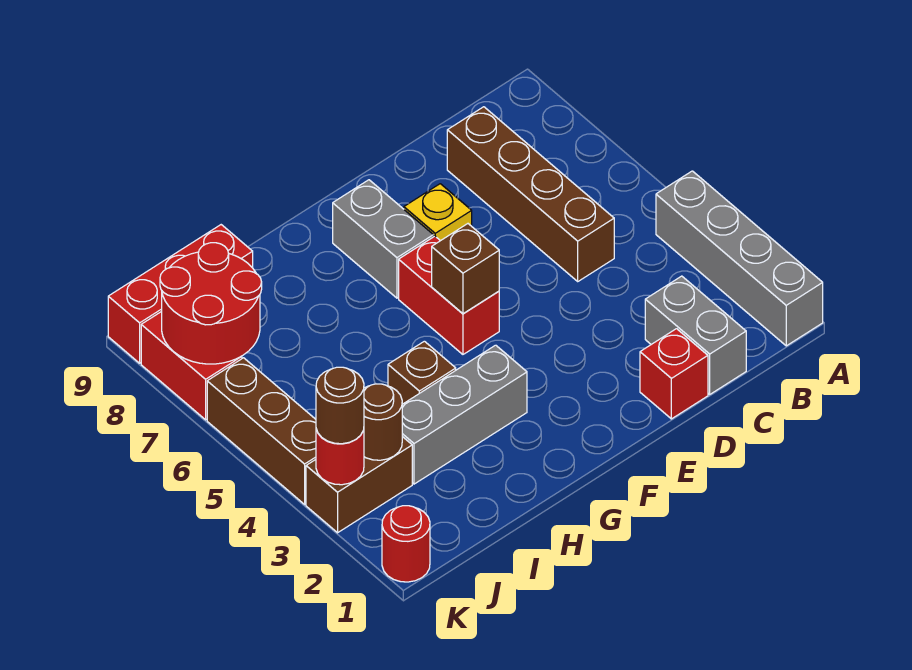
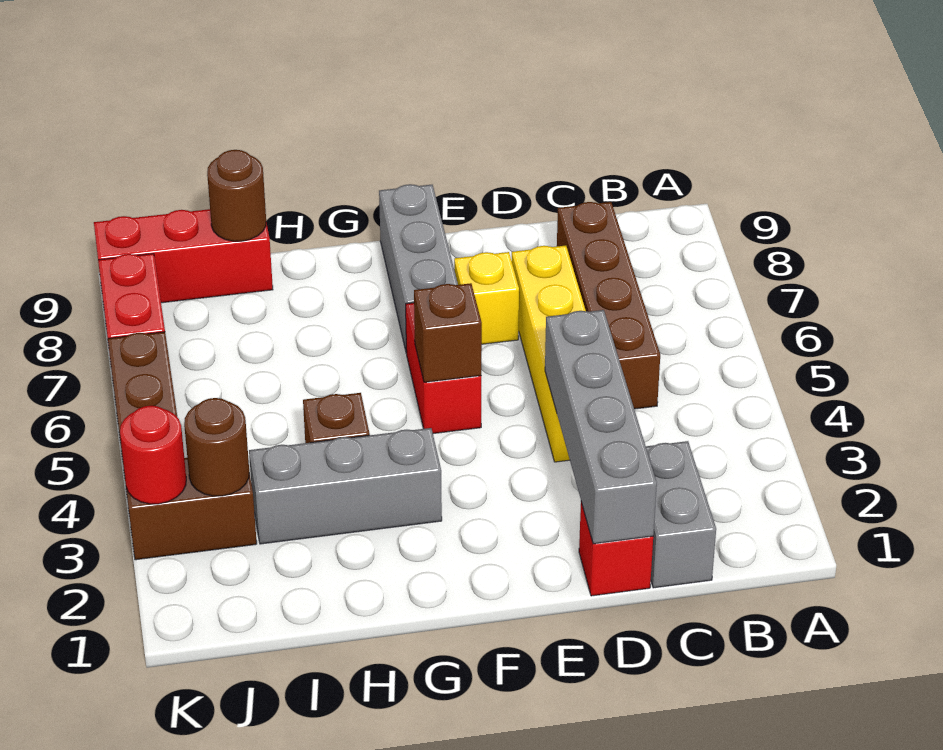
grey brick A1:A4 level 1 -> grey brick D1:D4 level 2
none -> yellow brick D4:D7 level 1
grey brick F7:F8 level 1 -> grey brick F7:F9 level 1
red round brick J7:K8 level 2 -> none
red round brick K1 level 1 -> none
brown round brick K3 level 3 -> brown round brick I9 level 2

